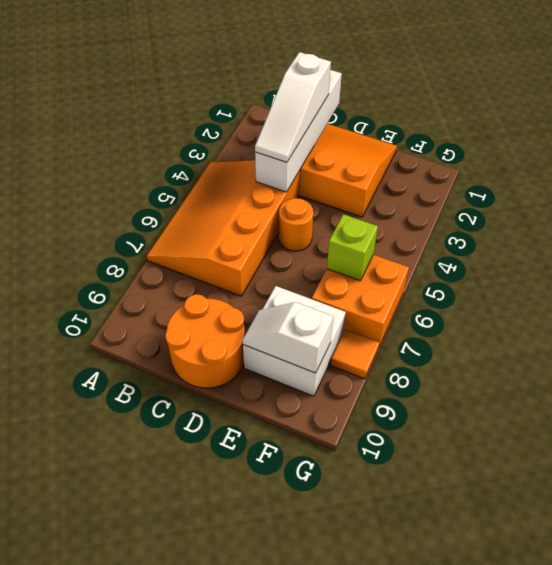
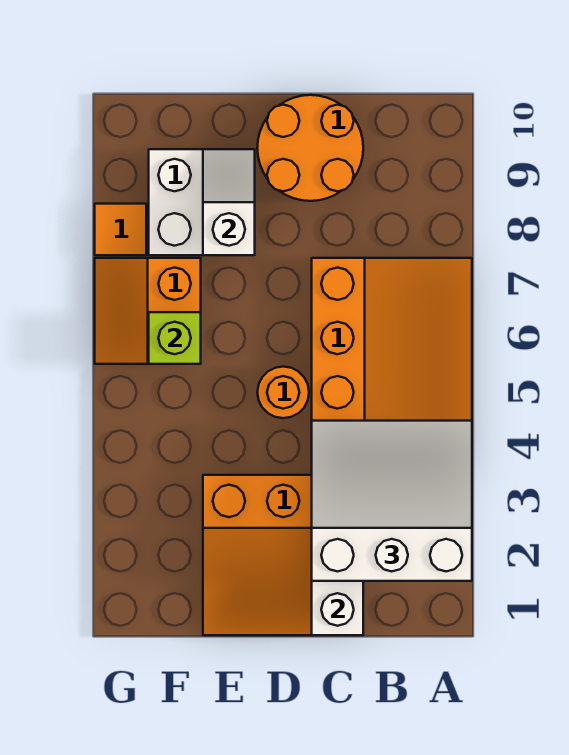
white slope C2:C4 level 3 top 2 -> white slope A2:C4 level 3 top 2
white slope E9:F9 level 2 top F -> white slope E8:E9 level 2 top 8
orange brick F6:G7 level 1 -> orange slope F6:G7 level 1 top F

